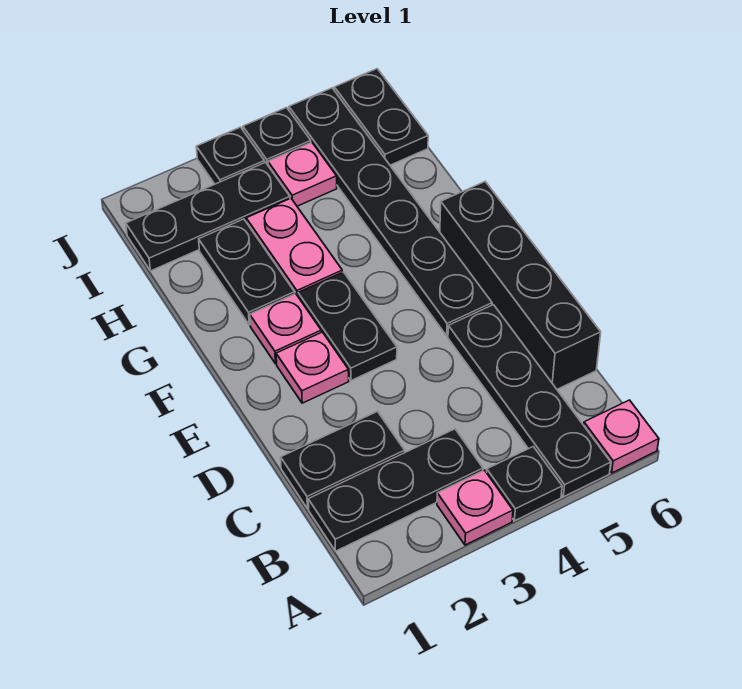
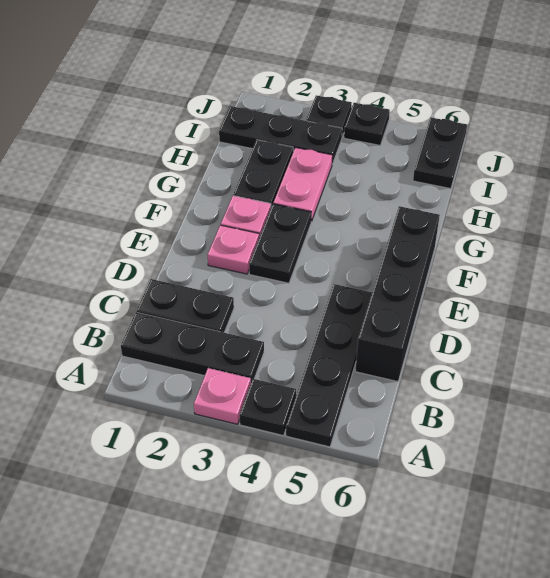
pink plate A6 level 1 -> none
black plate E5:J5 level 1 -> none
pink plate I4 level 1 -> none

